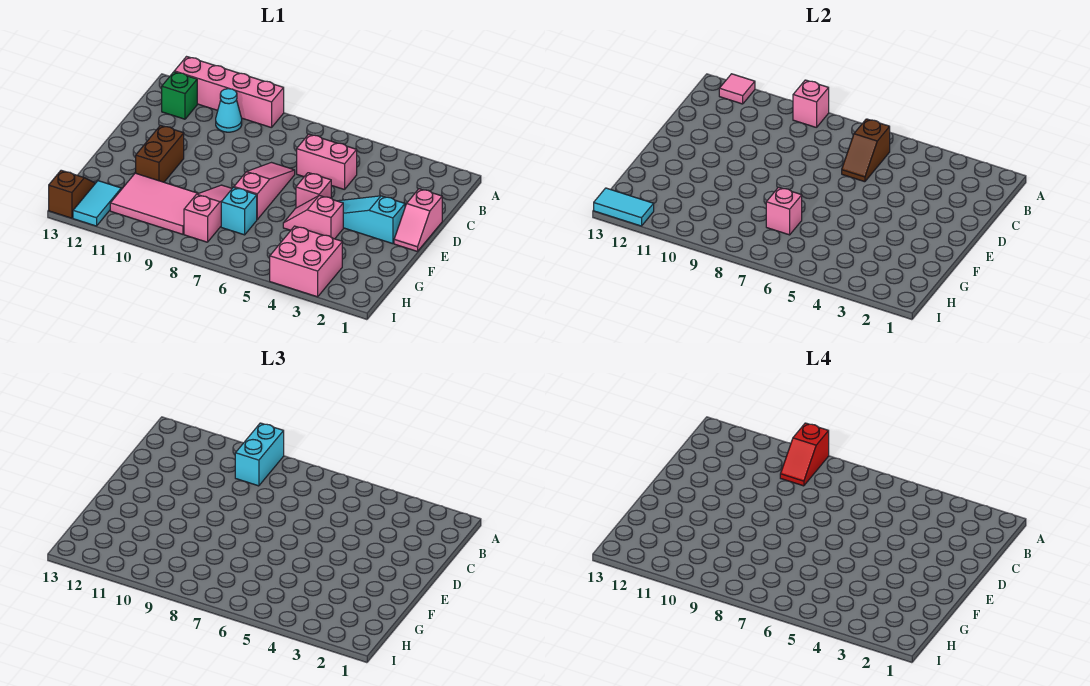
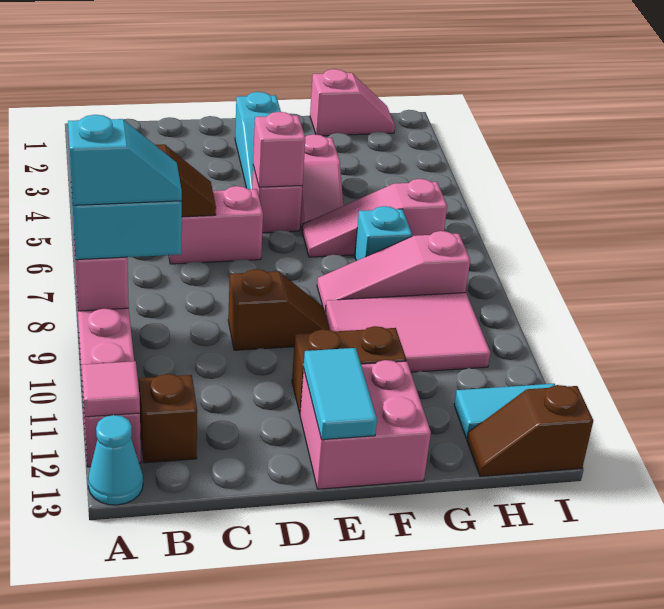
red slope A9:B9 level 4 top A -> cyan slope A9:B9 level 4 top A
cyan cone B10 level 1 -> cyan cone A13 level 1
green brick B12 level 1 -> brown brick B12 level 1
pink brick C5:C6 level 1 -> pink brick C6:D6 level 1
pink slope D1:E1 level 1 top D -> pink slope G1:H1 level 1 top G
pink slope D7:F7 level 1 top F -> pink slope F6:H6 level 1 top H
none -> brown slope D9:E9 level 1 top D
pink brick G7 level 2 -> pink brick E5 level 2
pink tile G9:H11 level 1 -> pink tile F9:H10 level 1
pink brick H3:I4 level 1 -> pink brick E12:F13 level 1
cyan tile I12:I13 level 2 -> cyan tile E12:E13 level 2

